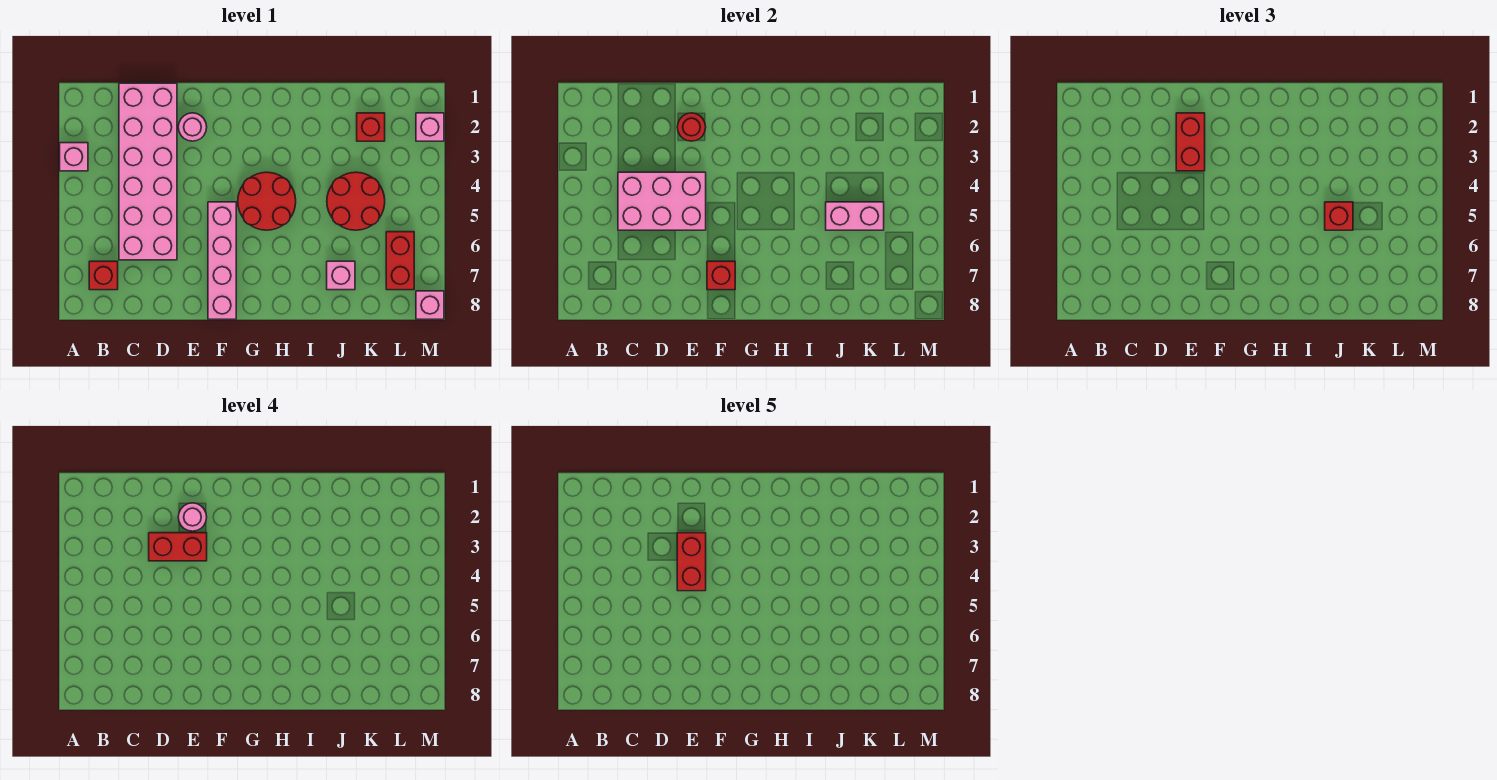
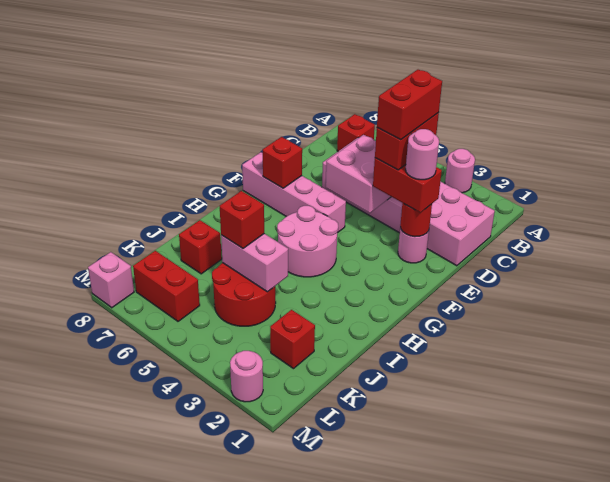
pink brick A3 level 1 -> pink round brick A3 level 1
pink brick C4:E5 level 2 -> pink brick D4:E5 level 2
red brick E3:E4 level 5 -> red brick D3:E3 level 5
red round brick G4:H5 level 1 -> pink round brick G4:H5 level 1
pink brick J5:K5 level 2 -> pink brick J4:J5 level 2
pink brick J7 level 1 -> red brick J7 level 1
pink brick M2 level 1 -> pink round brick M2 level 1

